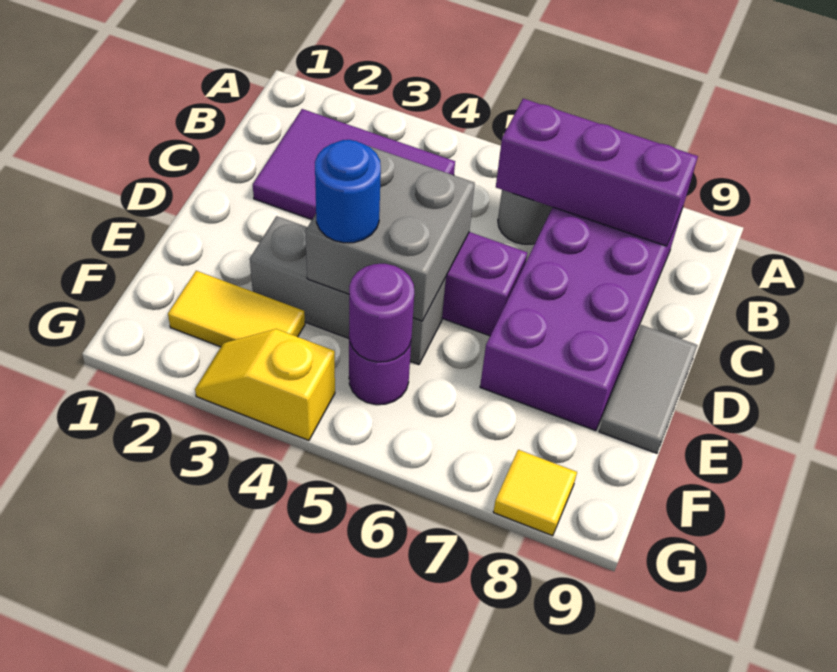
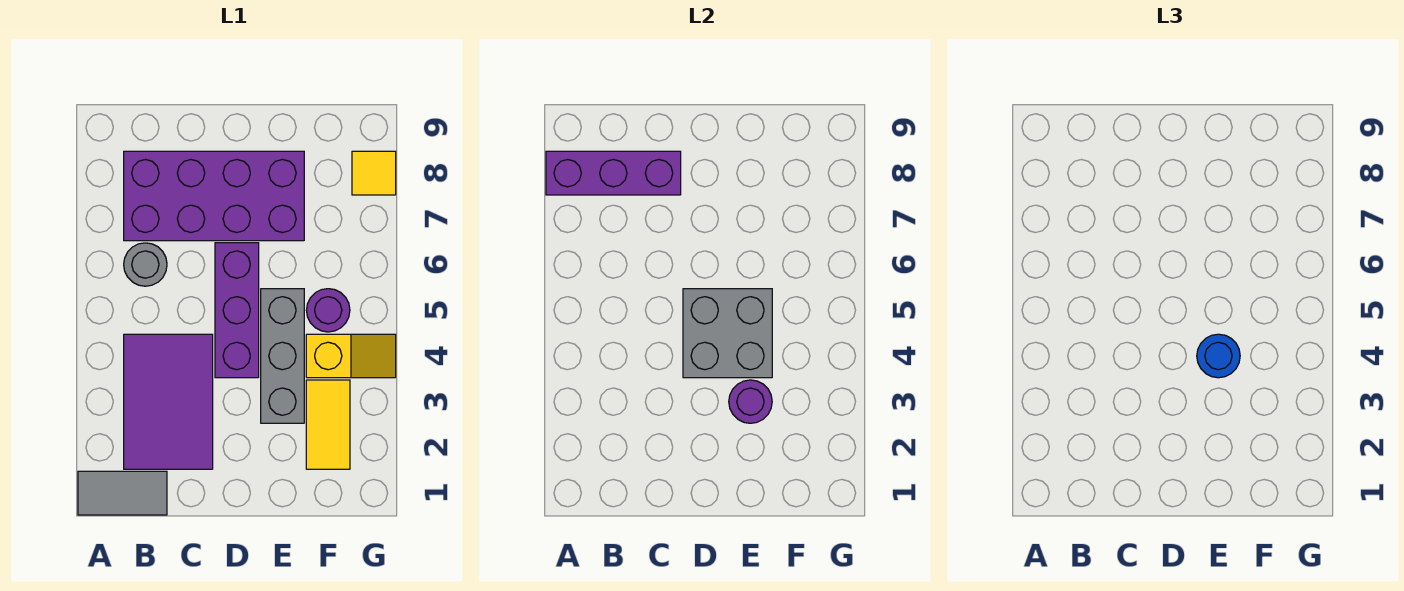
purple brick B6:B8 level 2 -> purple brick A8:C8 level 2
grey tile D9:E9 level 1 -> grey tile A1:B1 level 1
purple round brick F5 level 2 -> purple round brick E3 level 2
yellow slope G3:G4 level 1 top 4 -> yellow slope F4:G4 level 1 top F

